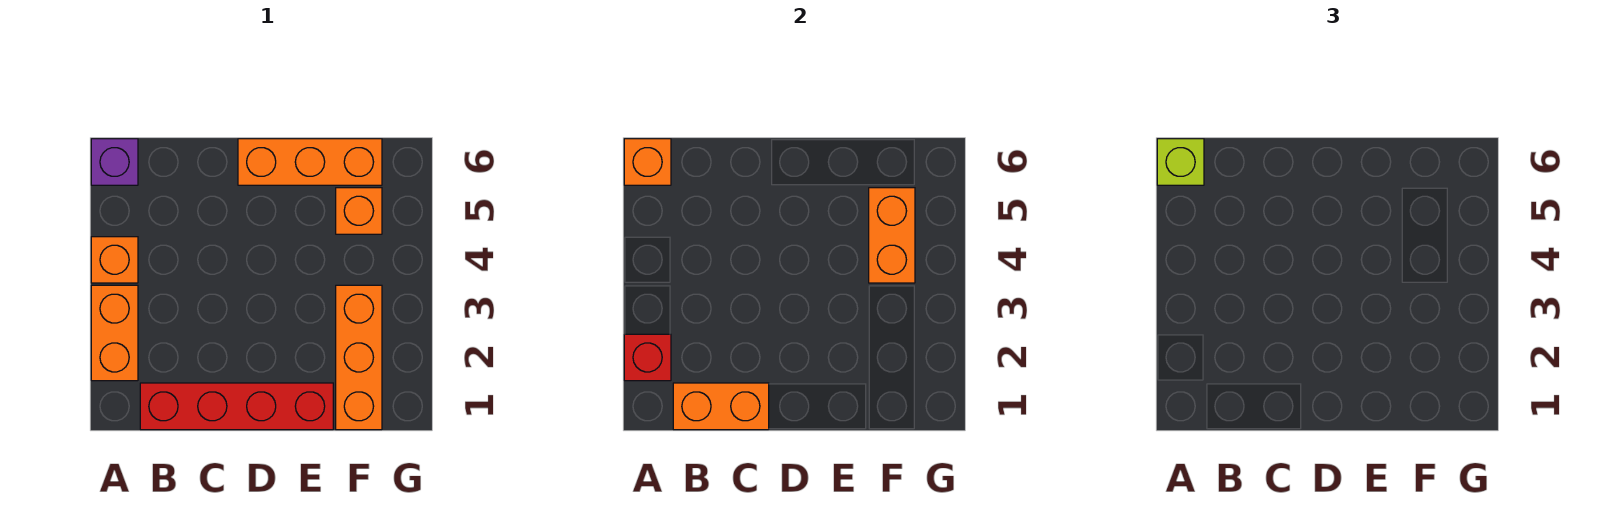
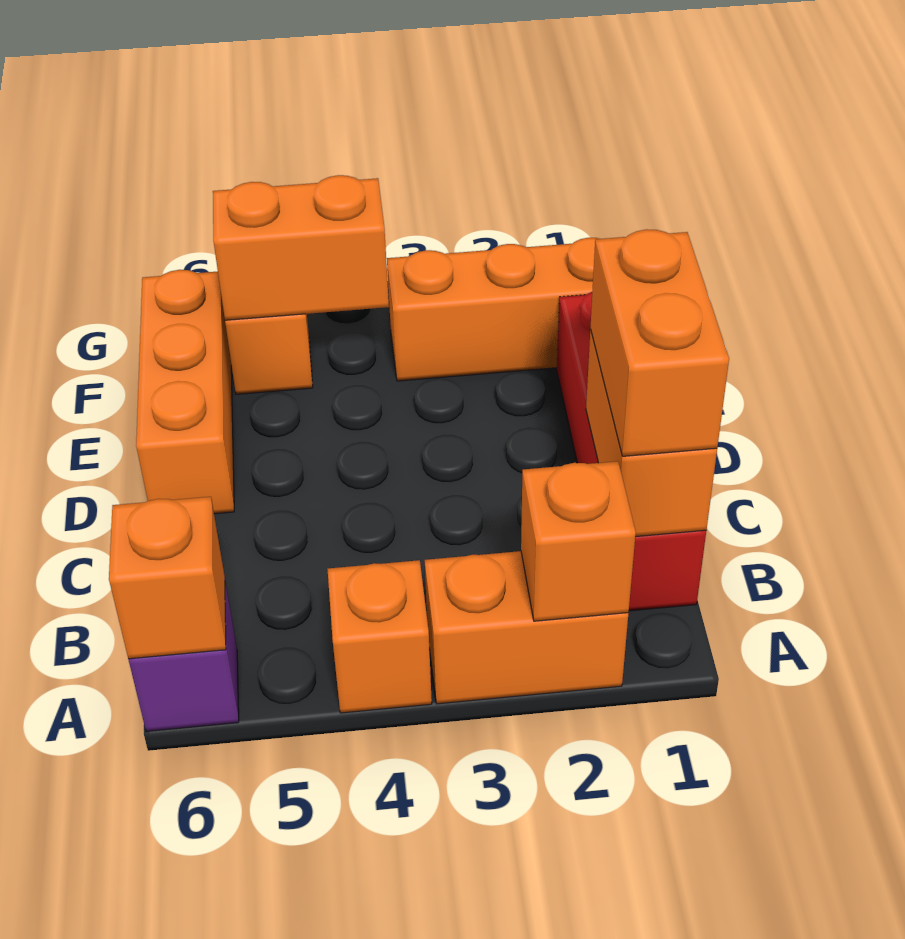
red brick A2 level 2 -> orange brick A2 level 2
lime brick A6 level 3 -> none
none -> orange brick B1:C1 level 3

